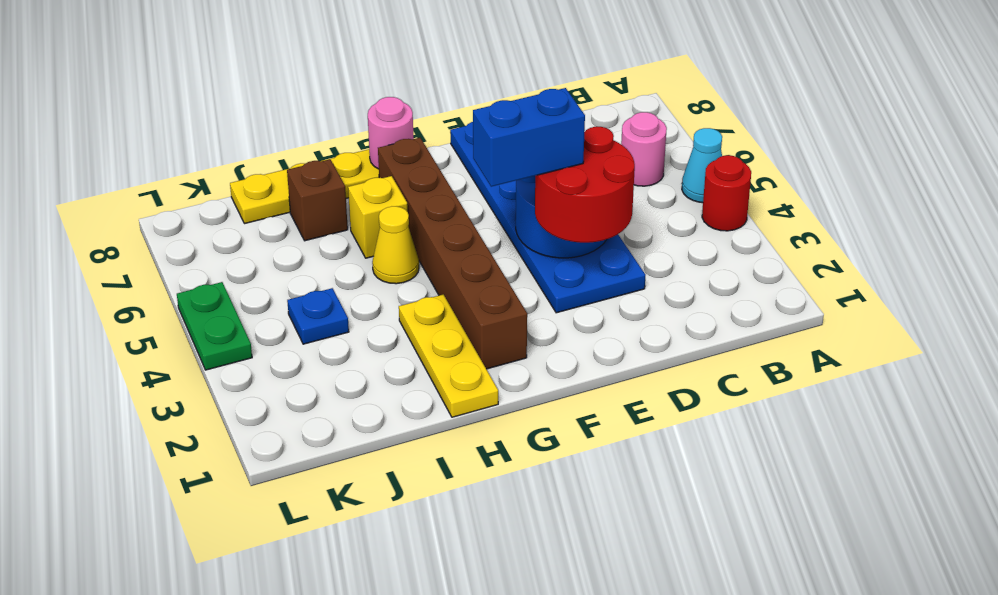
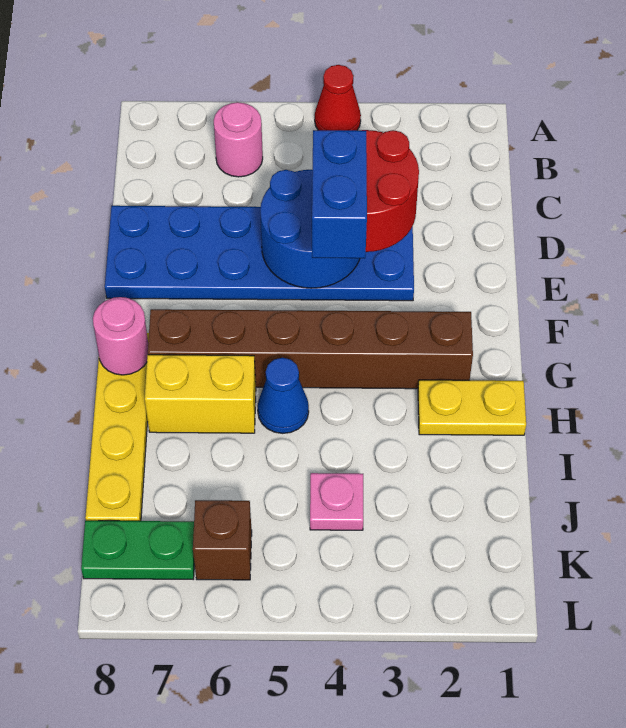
red round brick A4 level 1 -> red cone A4 level 1
cyan cone A5 level 1 -> none
yellow plate H1:H3 level 1 -> yellow plate H1:H2 level 1
yellow cone H5 level 1 -> blue cone H5 level 1
yellow brick H6 level 1 -> yellow brick H6:H7 level 1
brown brick I7 level 1 -> brown brick K6 level 1
blue plate J4 level 1 -> pink plate J4 level 1
green plate L4:L5 level 1 -> green plate K7:K8 level 1

